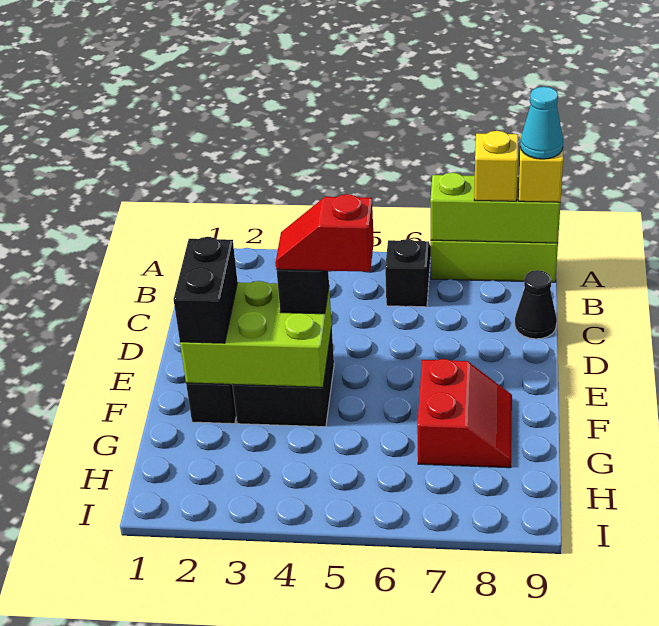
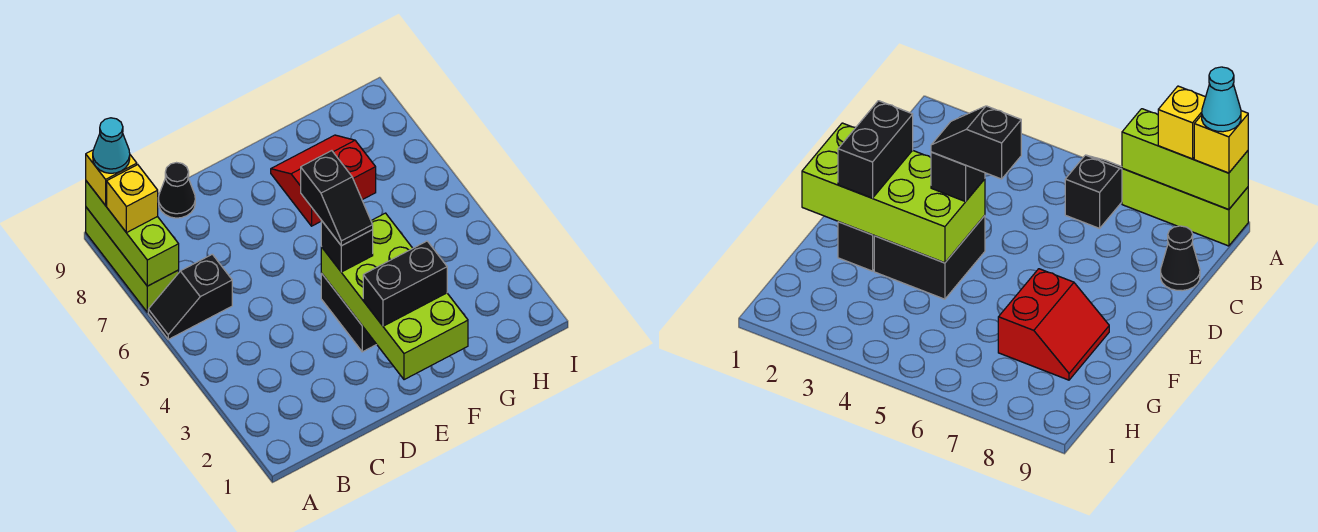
lime brick E2:F4 level 2 -> lime brick E1:F4 level 2
red slope E4:E5 level 4 top 5 -> black slope E4:E5 level 4 top 5

